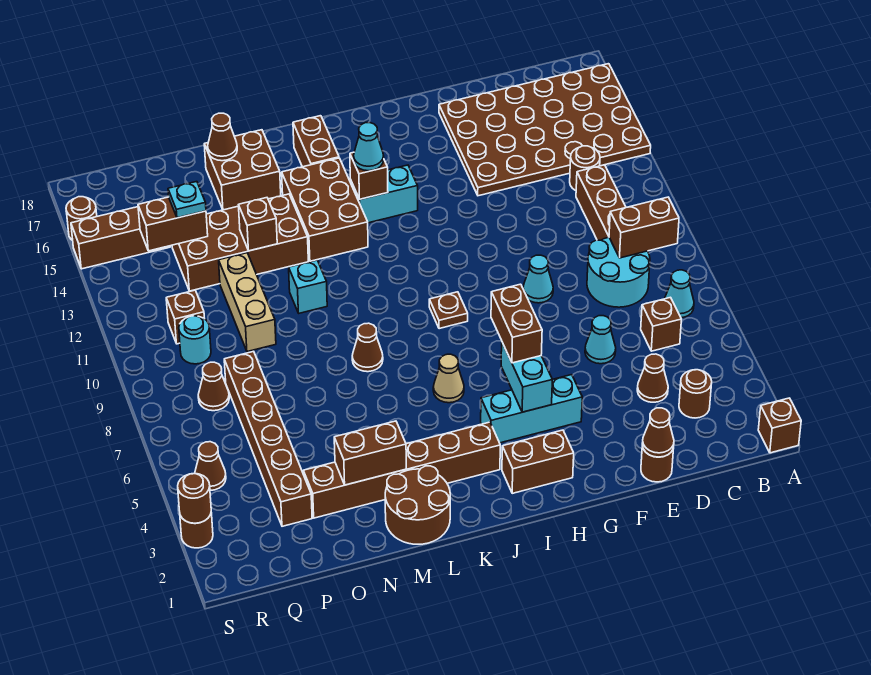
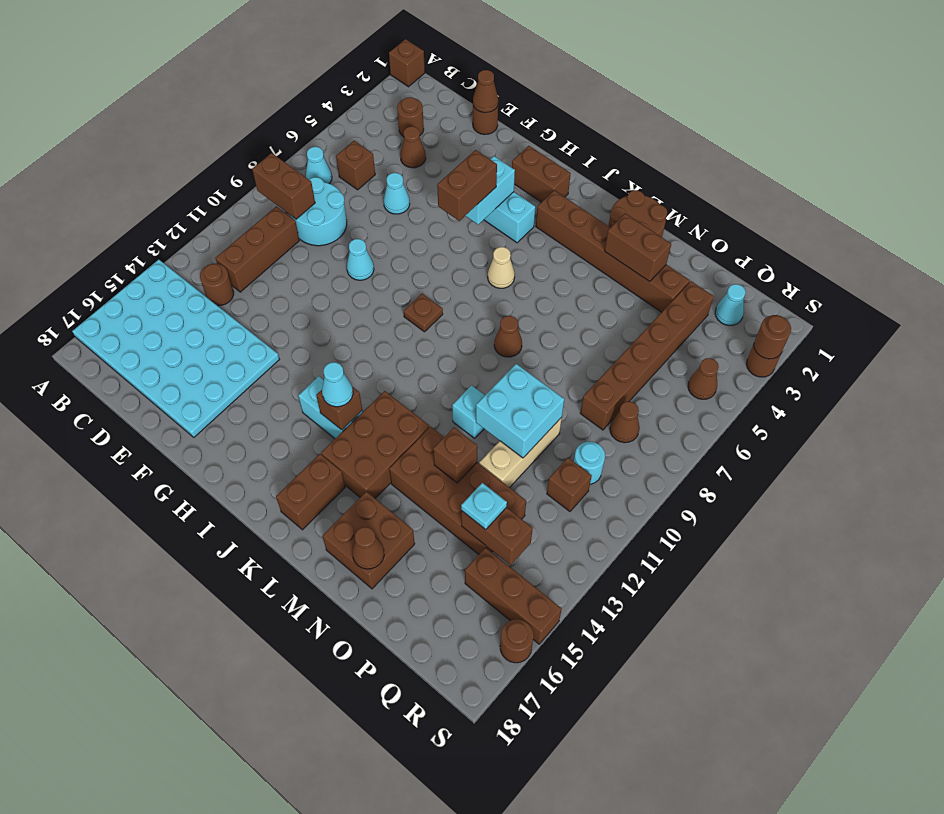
brown plate A14:F17 level 1 -> cyan plate A14:F17 level 1
none -> cyan brick N10:O11 level 2
none -> cyan cone Q2 level 1

